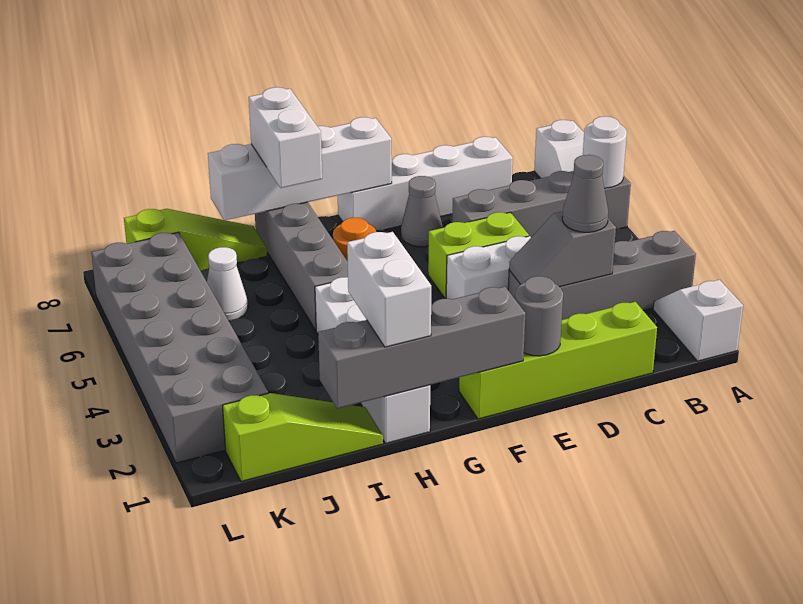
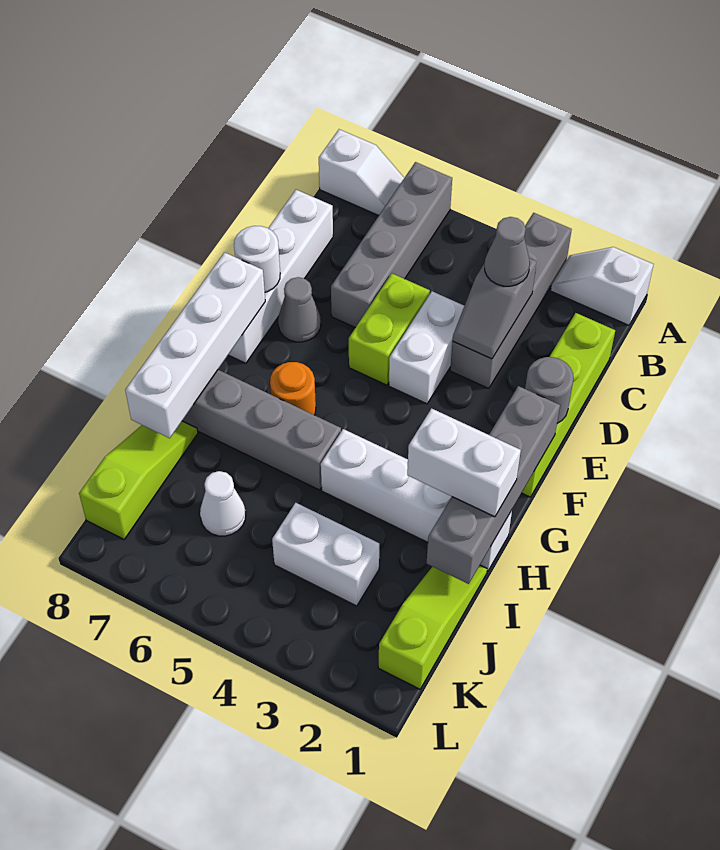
white round brick A6 level 2 -> white round brick E8 level 2
white brick H7:H8 level 3 -> white brick J3:J4 level 1
grey brick K2:L7 level 1 -> none

